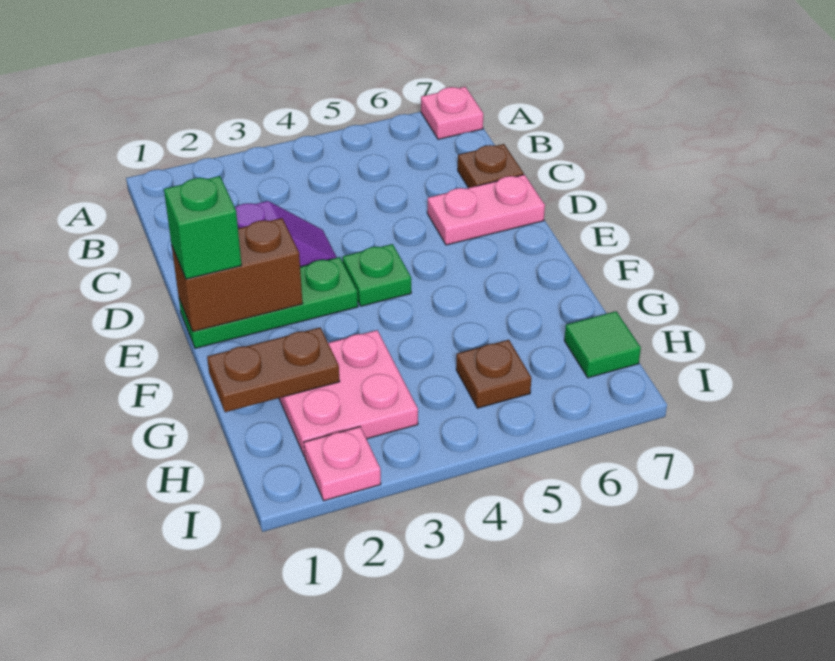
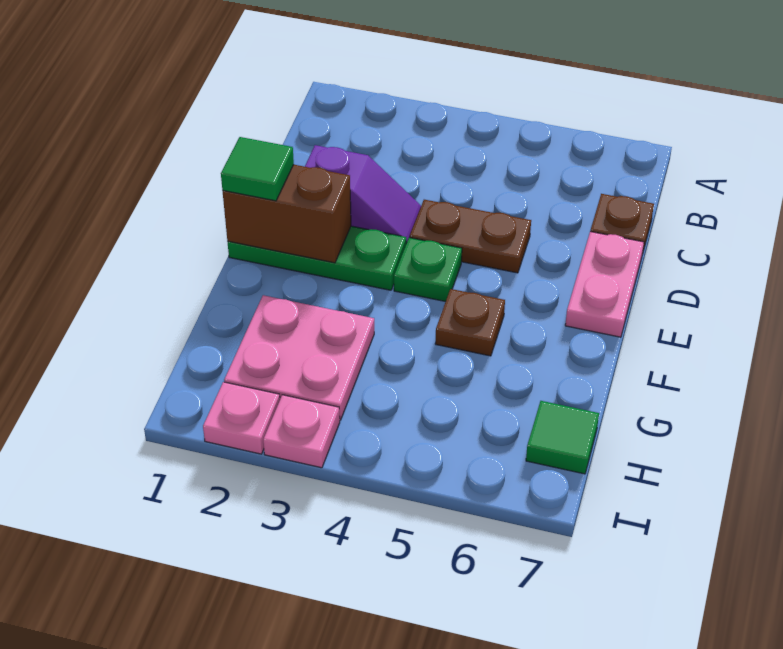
pink plate A7 level 1 -> pink plate I3 level 1
pink plate D6:D7 level 1 -> pink plate D7:E7 level 1
green brick E1 level 3 -> green tile E1 level 3
brown plate G1:G2 level 2 -> brown plate D4:D5 level 1
brown plate H5 level 1 -> brown plate F5 level 1

